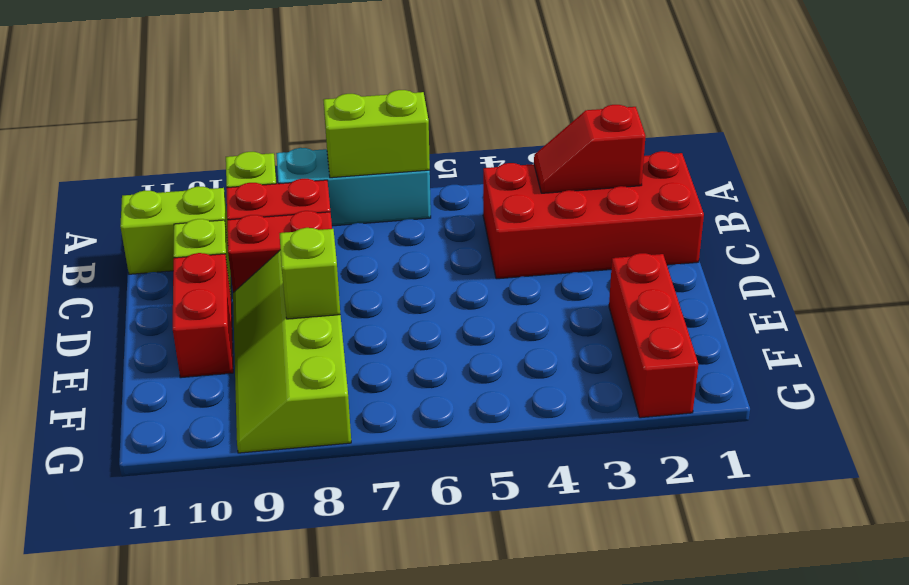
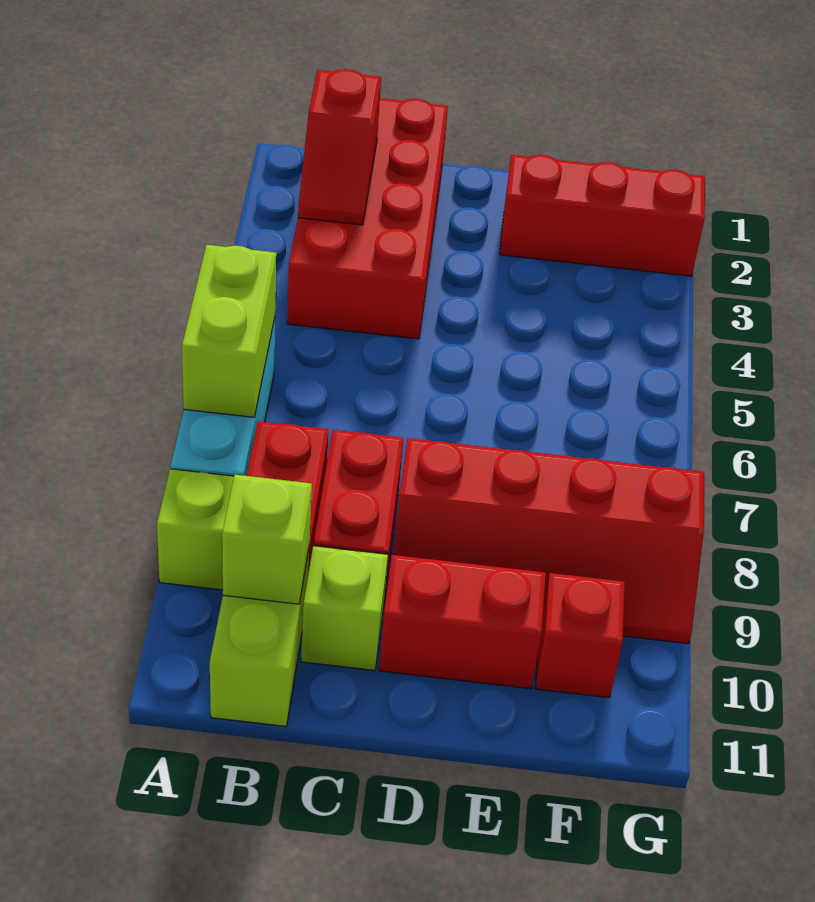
lime slope D8:G9 level 1 top 8 -> red slope D8:G9 level 1 top 8
lime brick E8 level 2 -> lime brick B10 level 2
none -> red brick F10 level 1

